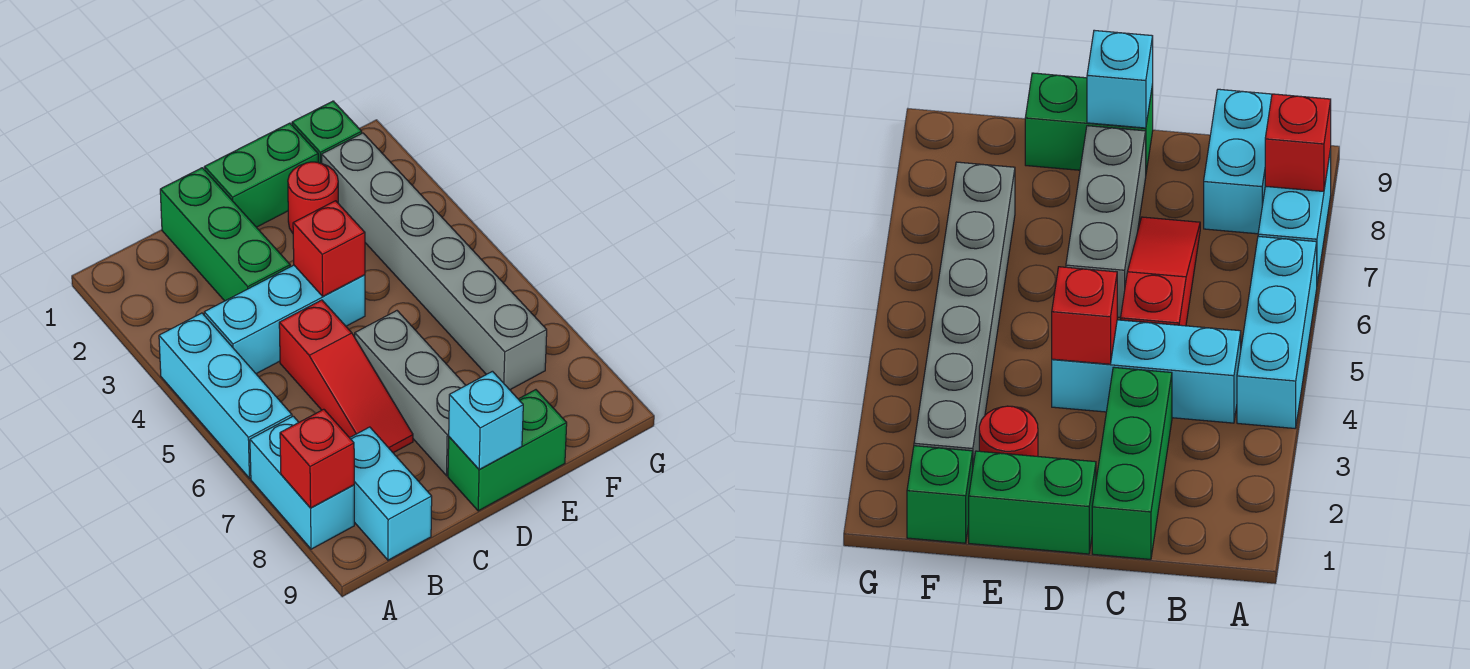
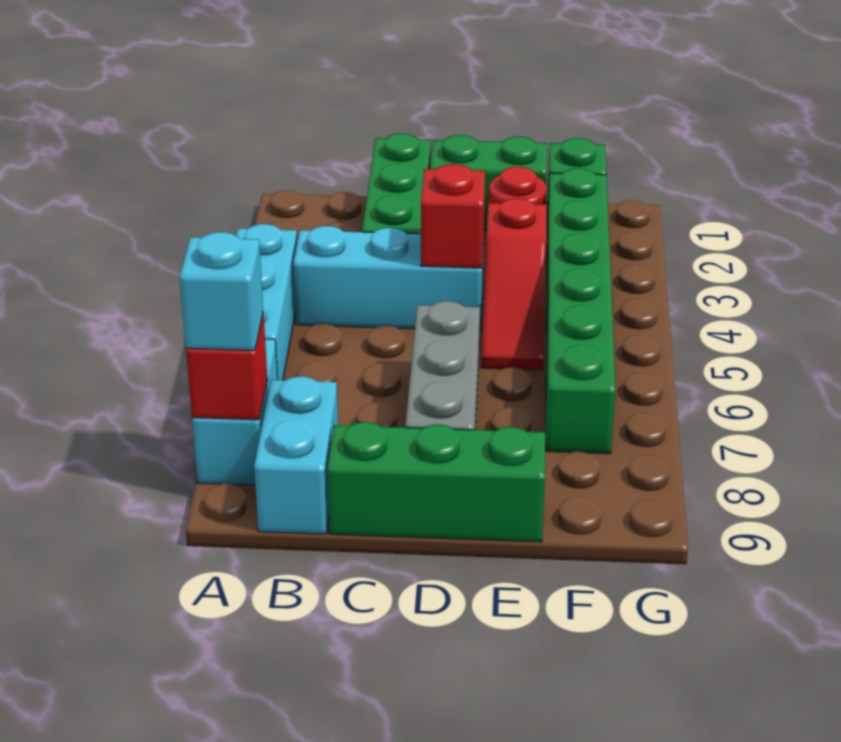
red slope C5:C7 level 1 top 5 -> red slope E3:E5 level 1 top 3
green brick D9:E9 level 1 -> green brick C9:E9 level 1
cyan brick D9 level 2 -> cyan brick A8 level 3
grey brick F2:F7 level 1 -> green brick F2:F7 level 1

